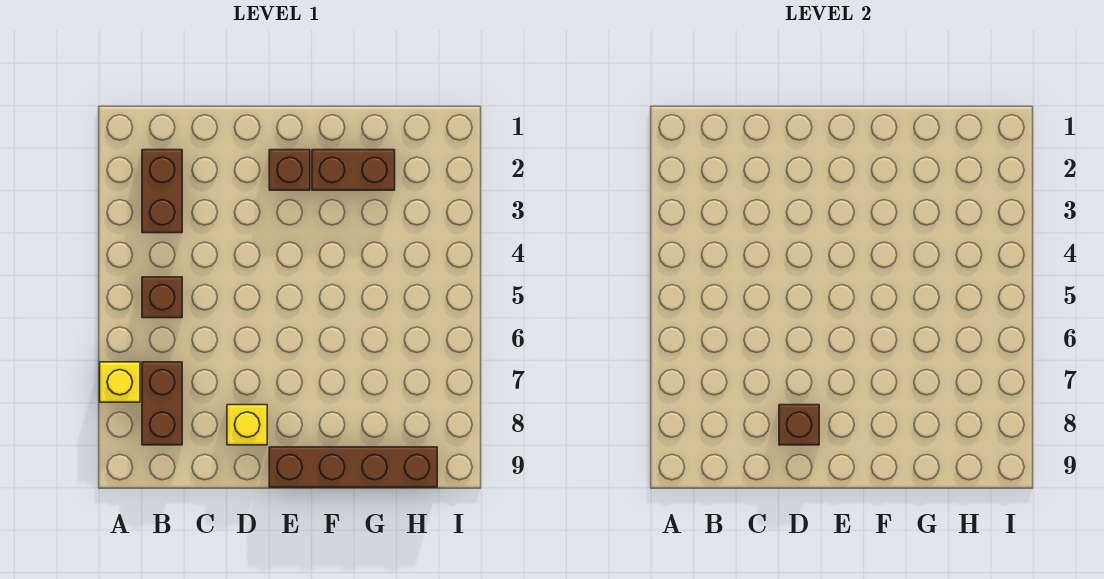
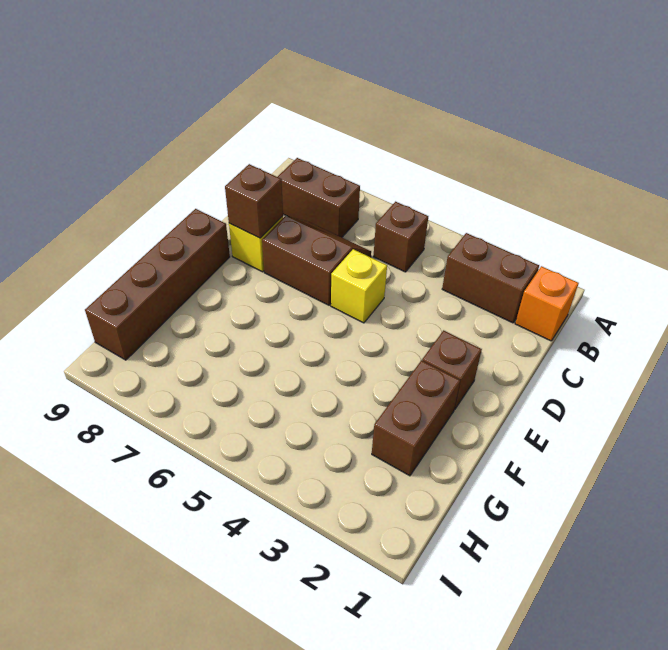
yellow brick A7 level 1 -> yellow brick D5 level 1
none -> orange brick B1 level 1
none -> brown slope C6:D7 level 1 top D

